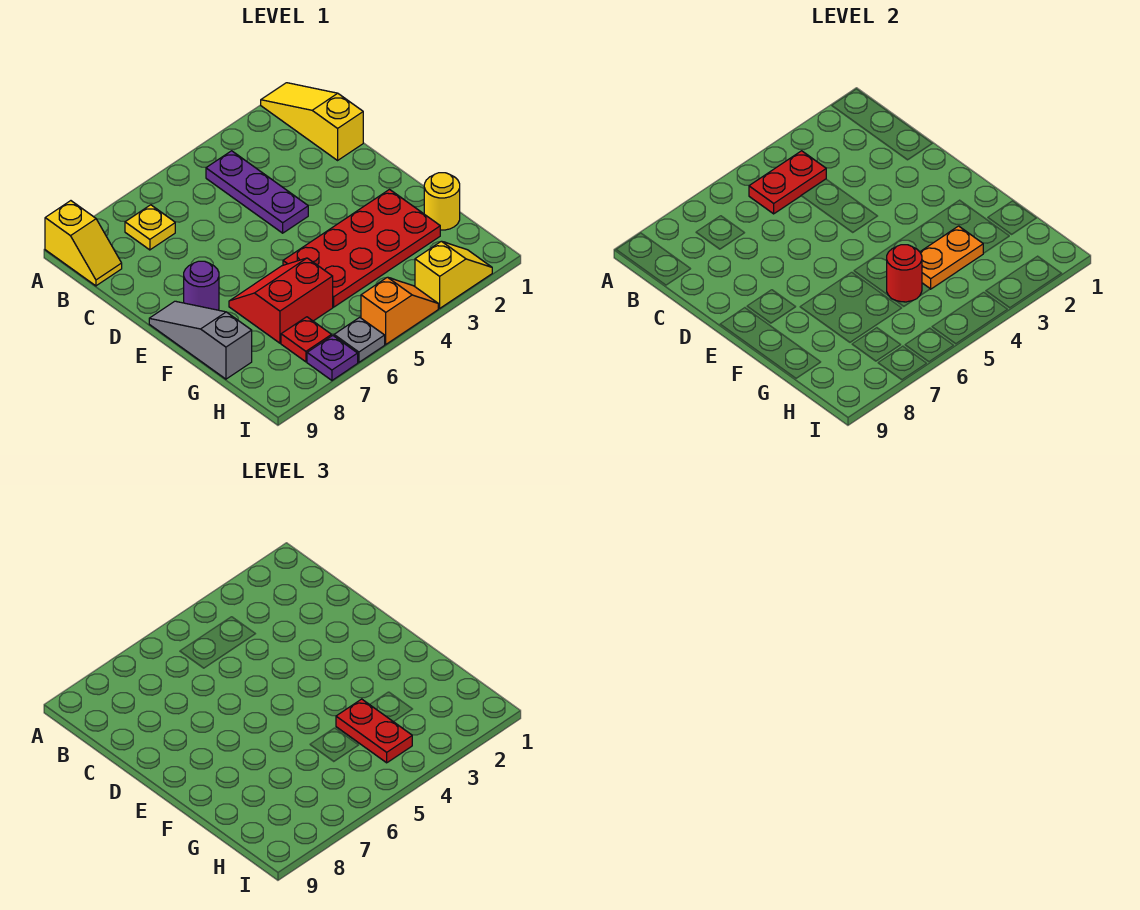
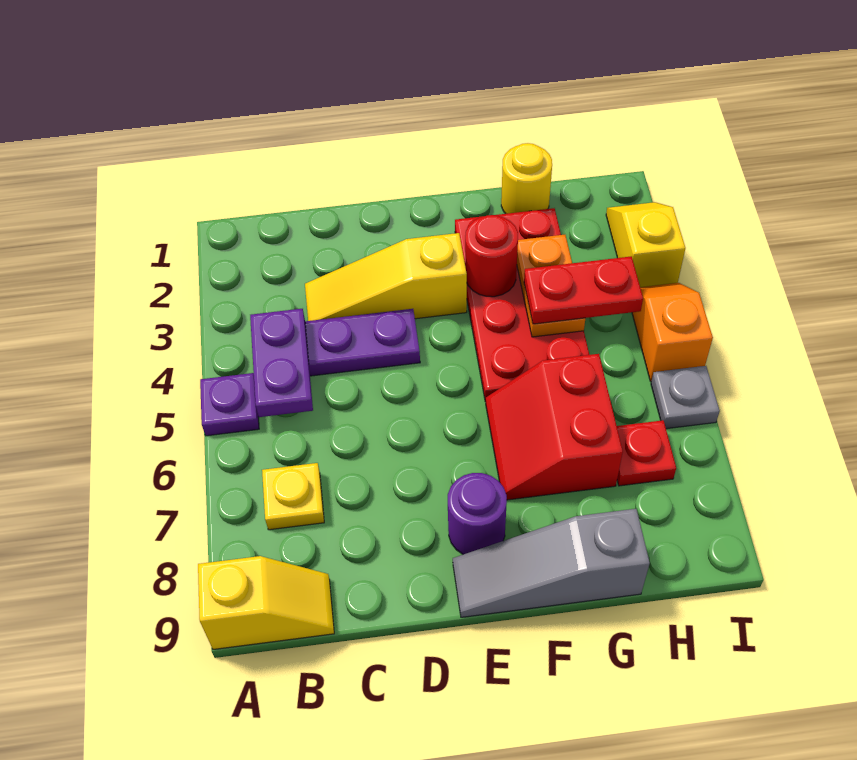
yellow slope A1:C1 level 1 top C -> yellow slope C3:E3 level 1 top E
red plate B4:B5 level 2 -> purple plate B4:B5 level 2
red round brick G5 level 2 -> red round brick F3 level 2
purple plate I7 level 1 -> purple plate A5 level 1

